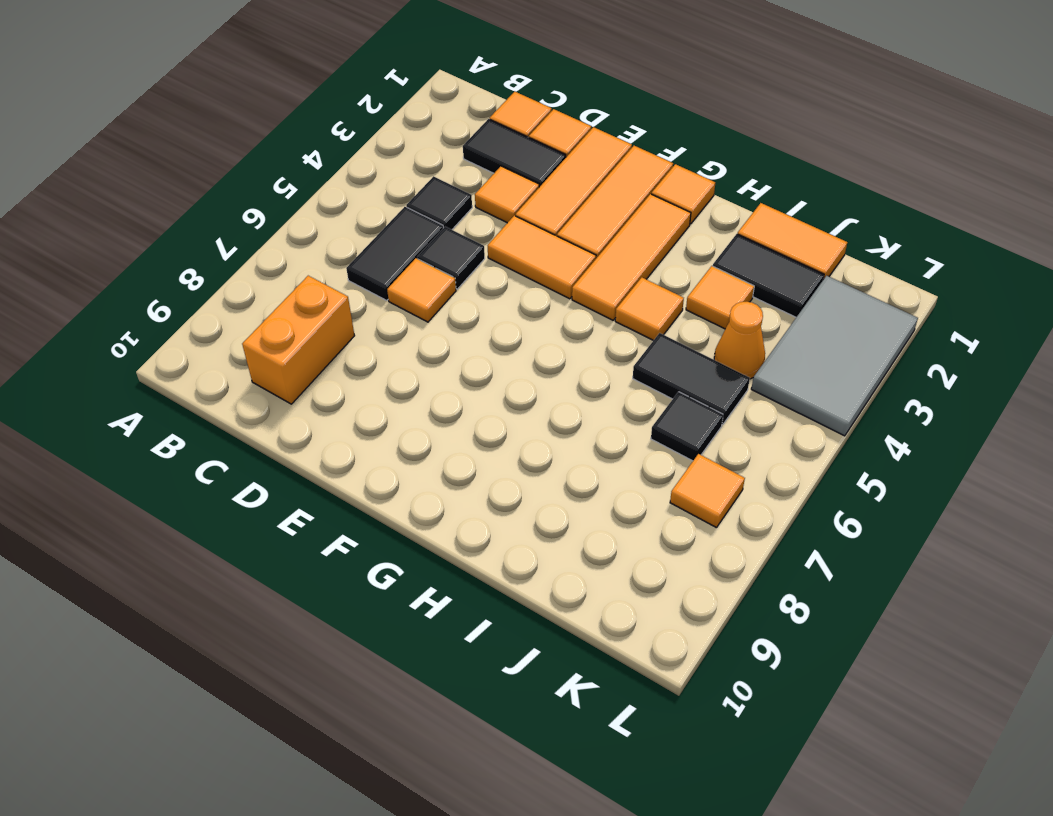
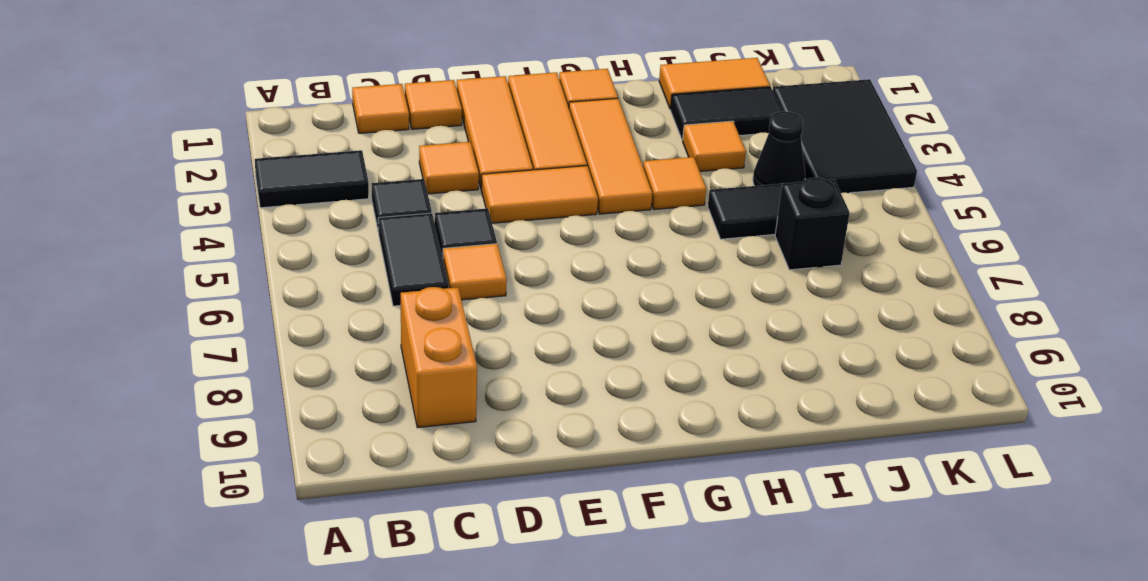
black tile C2:D2 level 1 -> black tile A3:B3 level 1
orange cone J4 level 1 -> black cone J4 level 1
black tile J6 level 1 -> black brick J6 level 1
grey tile K2:L4 level 1 -> black tile K2:L4 level 1
orange tile K7 level 1 -> none

